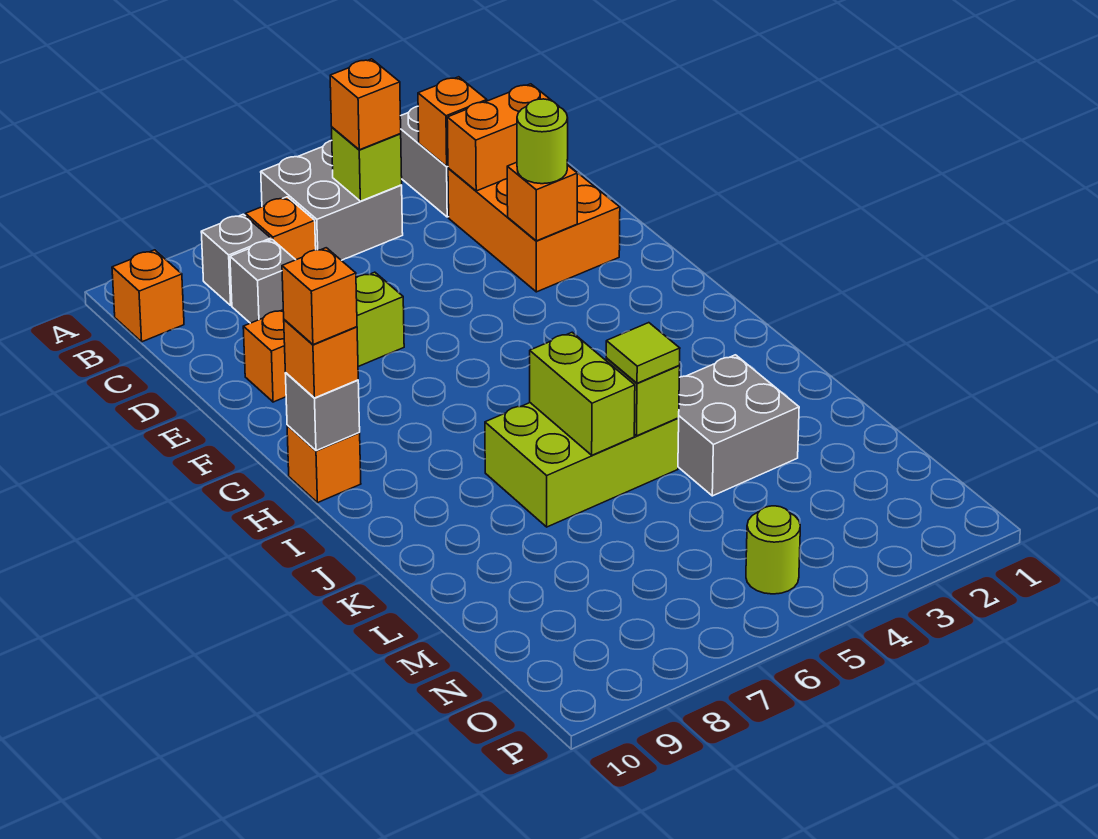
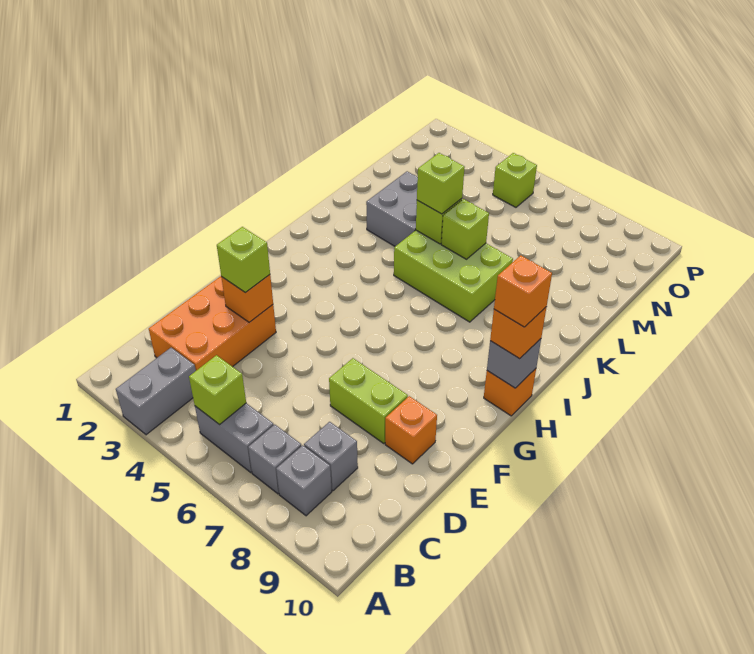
grey brick A5:B6 level 1 -> grey brick B5:B6 level 1
orange brick B3 level 2 -> none
orange brick B5 level 3 -> none
orange brick B7 level 1 -> grey brick B7 level 1
orange brick B10 level 1 -> none
orange brick C2:C3 level 2 -> none
lime round brick E3 level 3 -> lime brick E3 level 3
lime brick J6:K6 level 2 -> lime brick K6 level 2
lime tile K5 level 3 -> lime brick K5 level 3
lime round brick O5 level 1 -> lime brick O5 level 1

